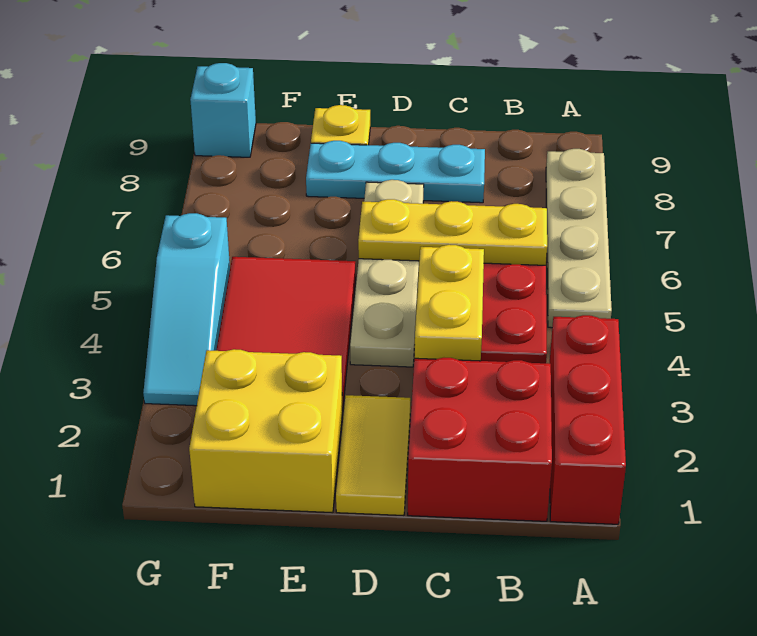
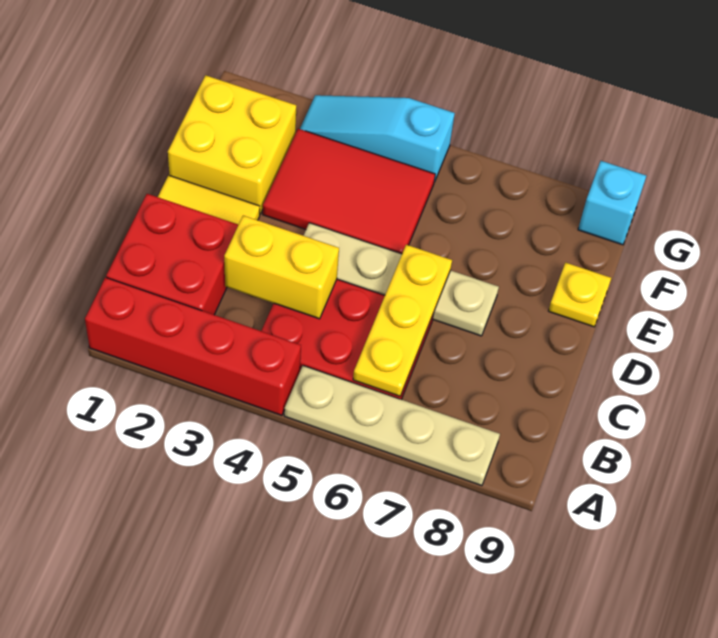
red brick A1:A3 level 1 -> red brick A1:A4 level 1
cyan plate C8:E8 level 1 -> none

